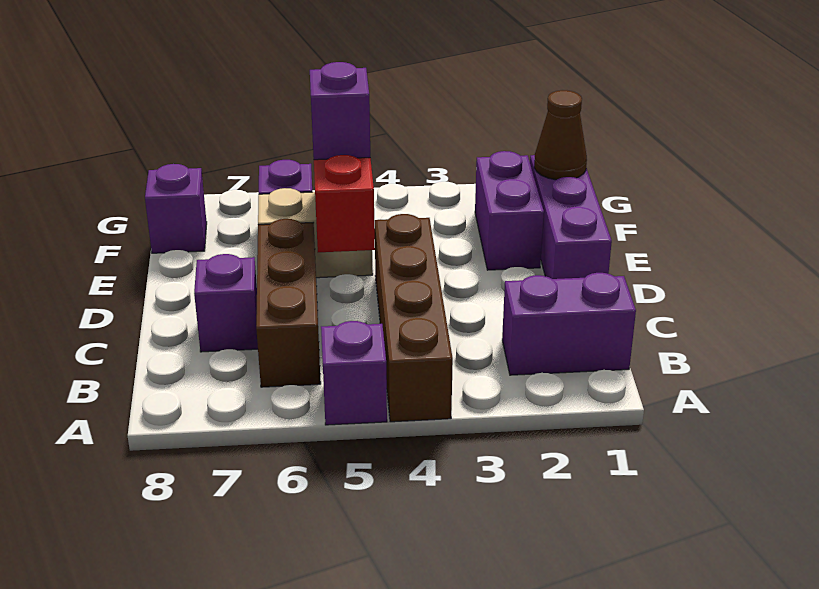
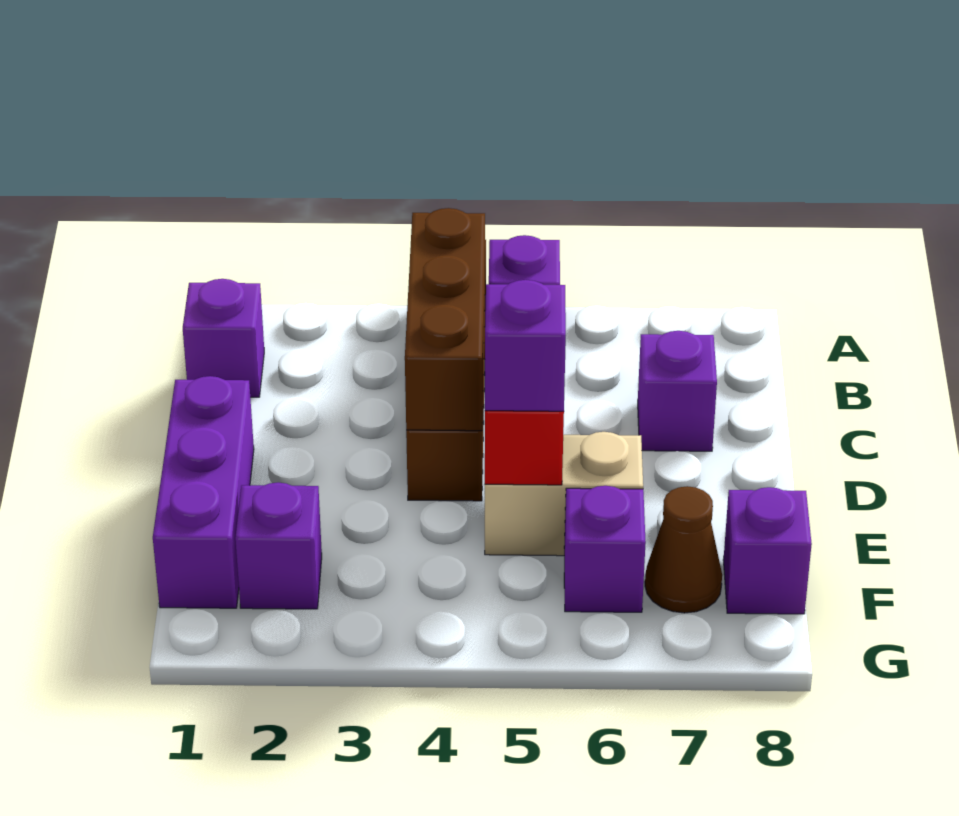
purple brick B1:B2 level 1 -> purple brick B1 level 1
brown brick B6:D6 level 1 -> brown brick B4:D4 level 2
purple brick E2:F2 level 1 -> purple brick F2 level 1
brown cone F1 level 2 -> brown cone F7 level 1

